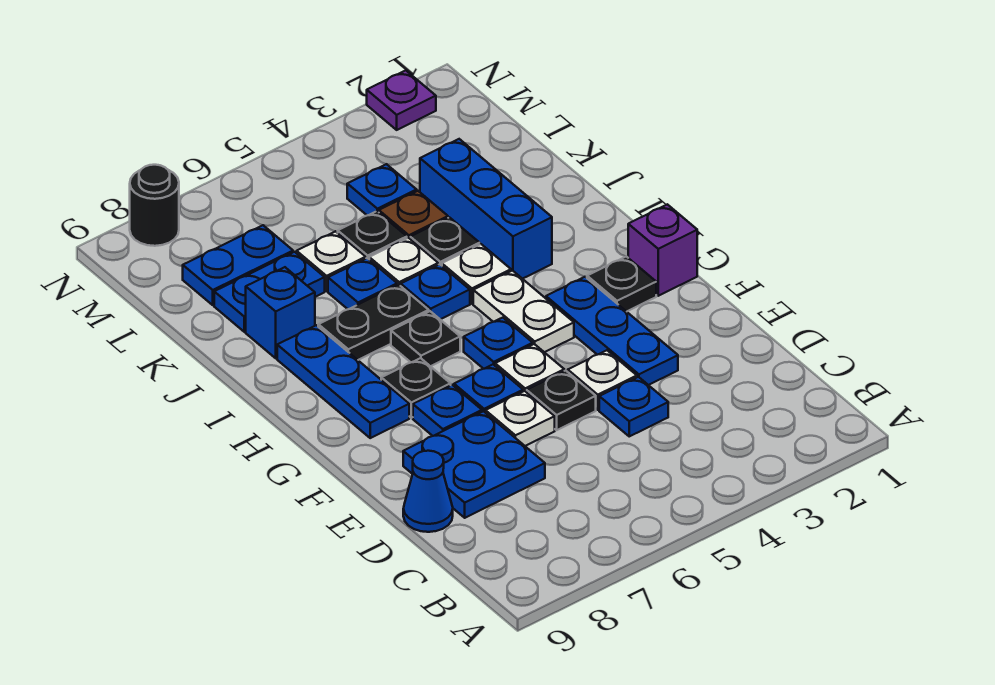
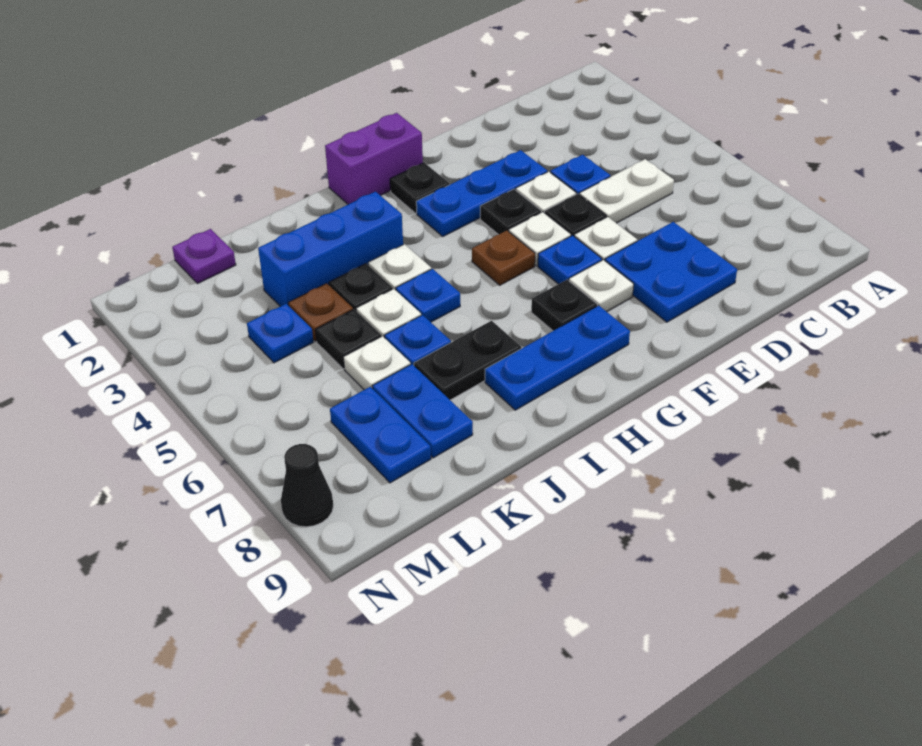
blue cone D9 level 1 -> none
blue plate F7 level 1 -> white plate F7 level 1
purple brick G1 level 1 -> purple brick G1:H1 level 1
white plate G4:H4 level 1 -> white plate C5:D5 level 1
blue plate G5 level 1 -> brown plate G5 level 1
black plate H6 level 1 -> black plate F4 level 1
black plate I6:I7 level 1 -> black plate I7:J7 level 1
blue brick J8 level 1 -> none
purple plate N2 level 1 -> purple plate L1 level 1
black round brick N8 level 1 -> black cone N8 level 1

